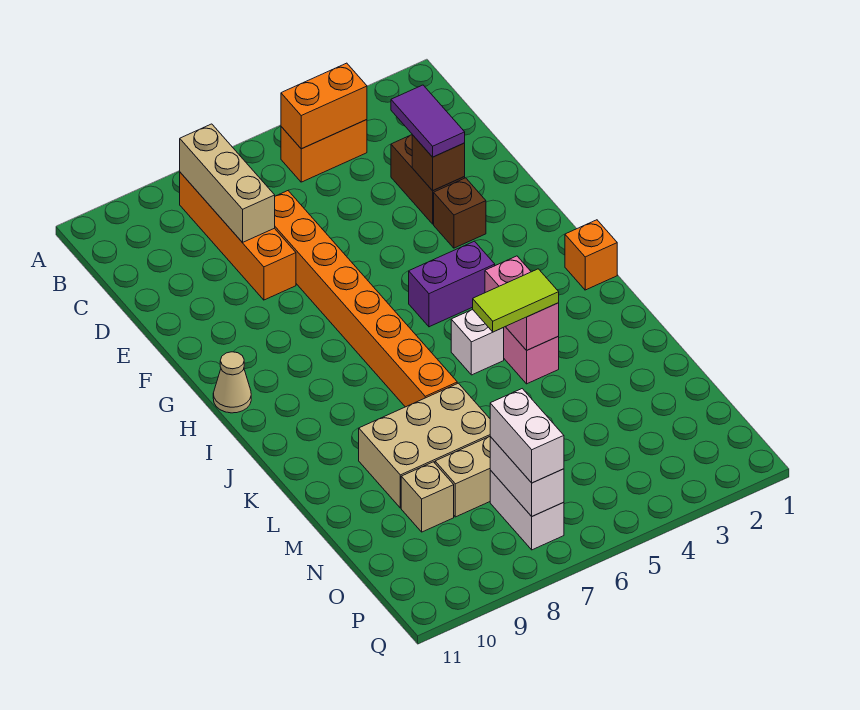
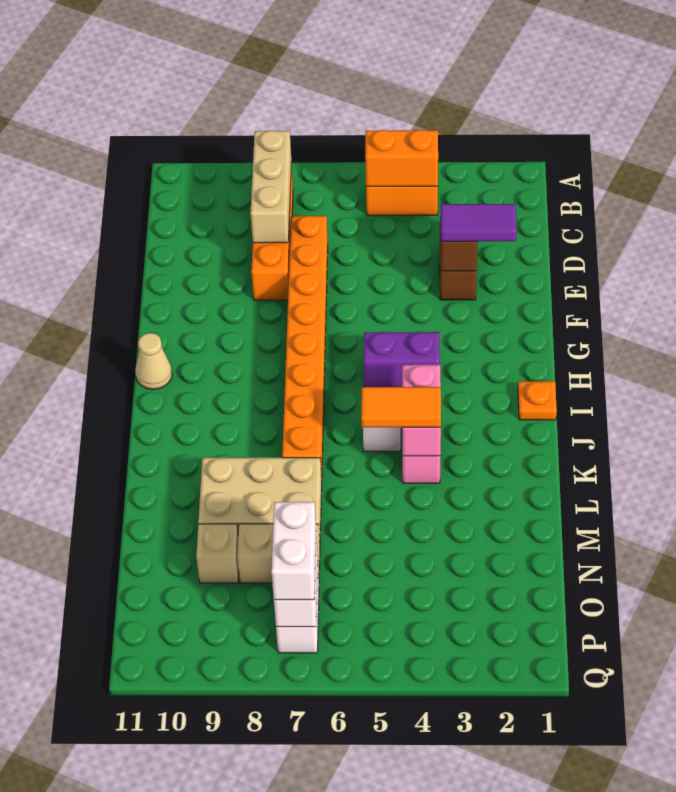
purple tile D3:E3 level 3 -> purple tile E2:E3 level 3
brown brick F3 level 1 -> none
orange brick I1 level 1 -> orange plate I1 level 1
lime tile K4:K5 level 3 -> orange tile K4:K5 level 3

